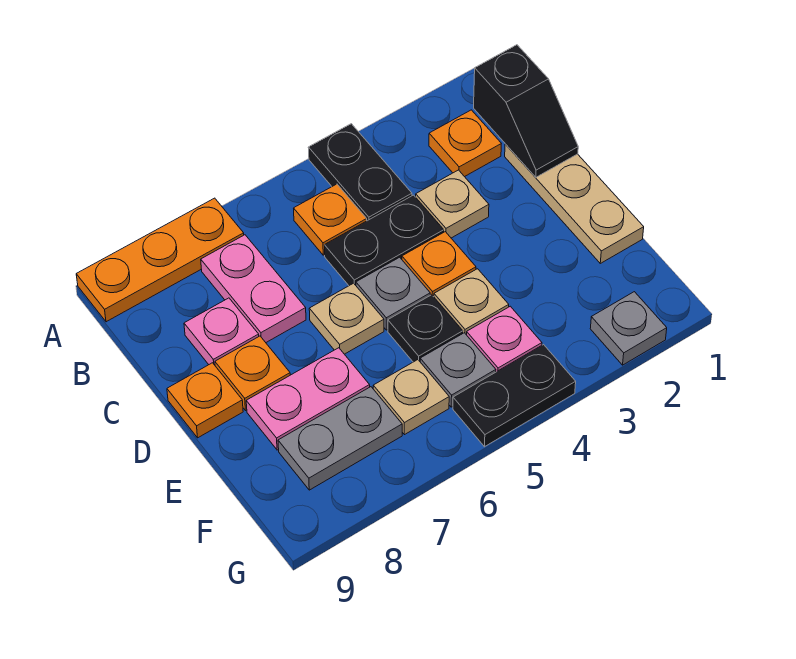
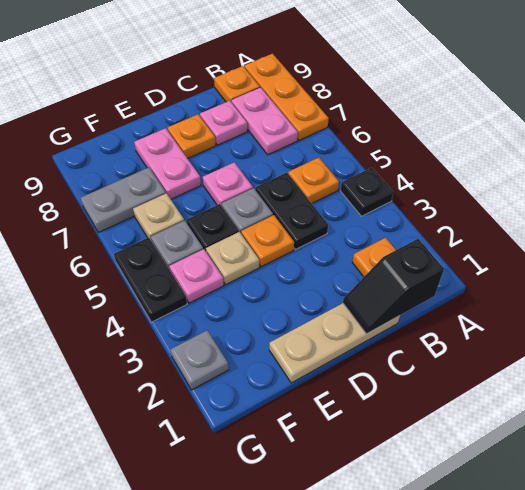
black plate A4:B4 level 1 -> black plate A4 level 1
pink plate B7:C7 level 1 -> pink plate B7:B8 level 1
tan plate C3 level 1 -> none
tan plate D6 level 1 -> pink plate D6 level 1
orange plate D9 level 1 -> orange plate B9 level 1
grey plate F7:F8 level 1 -> grey plate F7:G7 level 1

